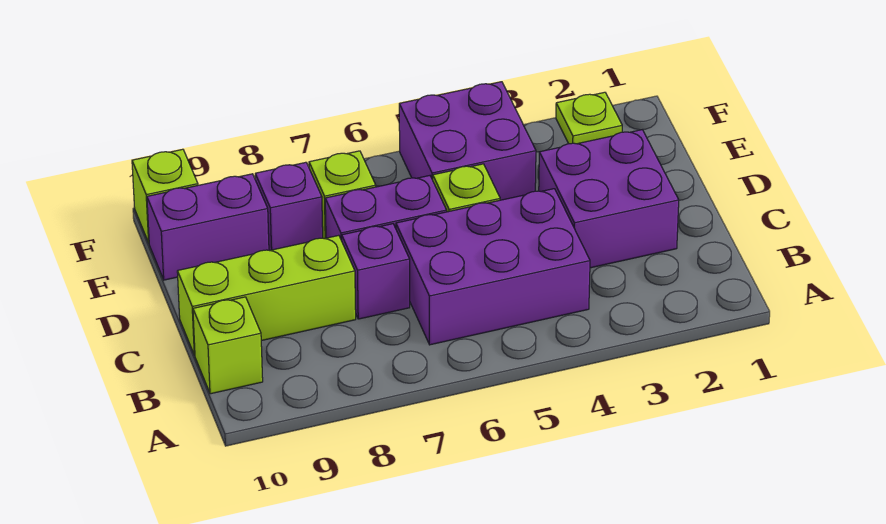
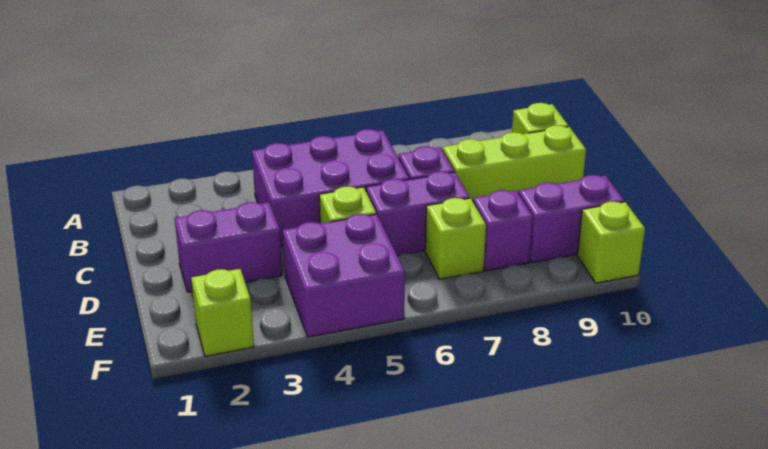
purple brick C2:D3 level 1 -> purple brick D2:D3 level 1
lime plate F2 level 1 -> lime brick F2 level 1

